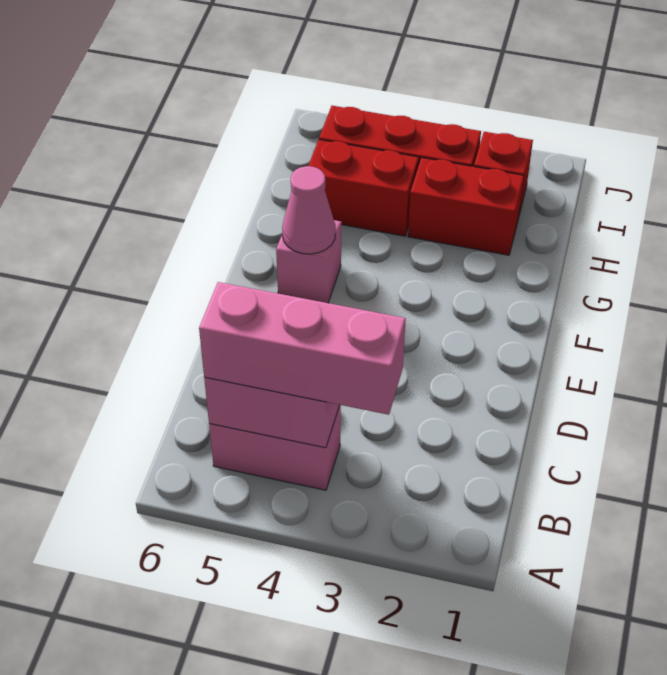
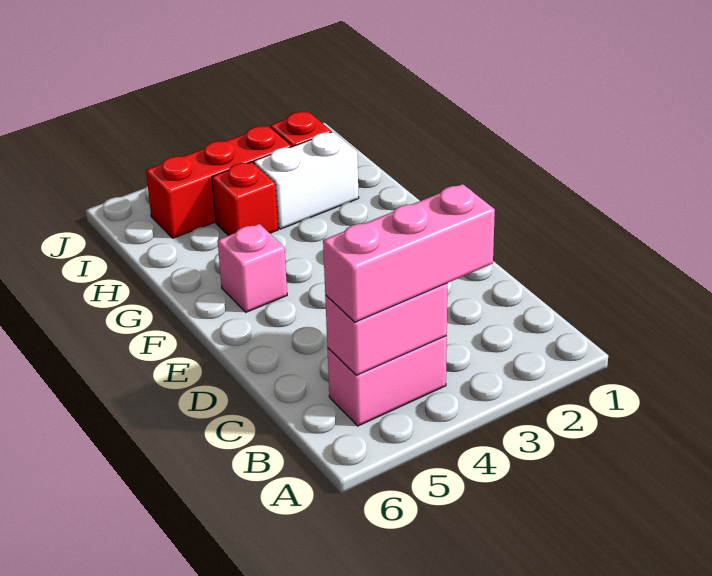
pink cone F5 level 2 -> none
red brick H2:H3 level 1 -> white brick H2:H3 level 1
red brick H4:H5 level 1 -> red brick H4 level 1

